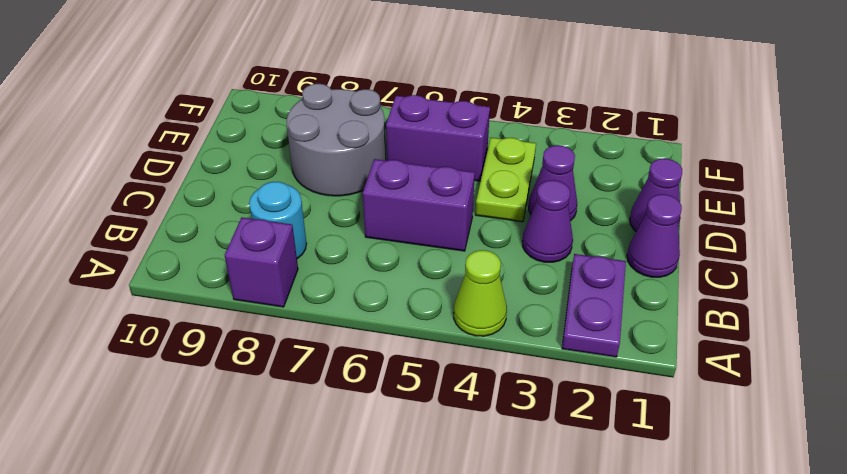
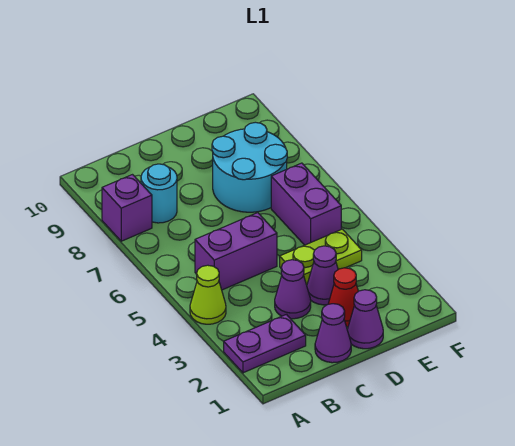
purple brick C5:C6 level 1 -> purple brick B5:C5 level 1
none -> red cone D2 level 1
grey round brick D7:E8 level 1 -> cyan round brick D7:E8 level 1

